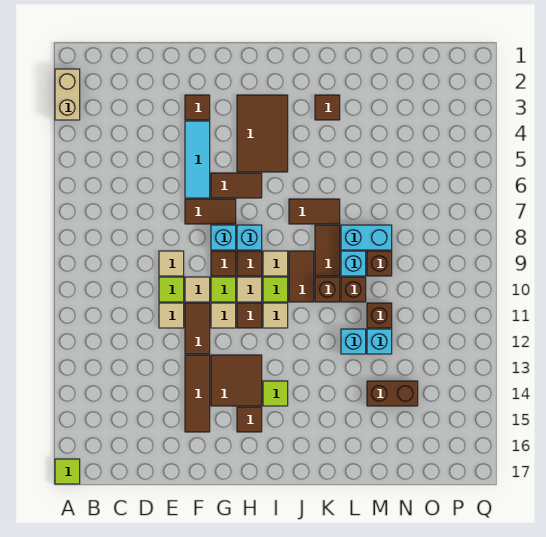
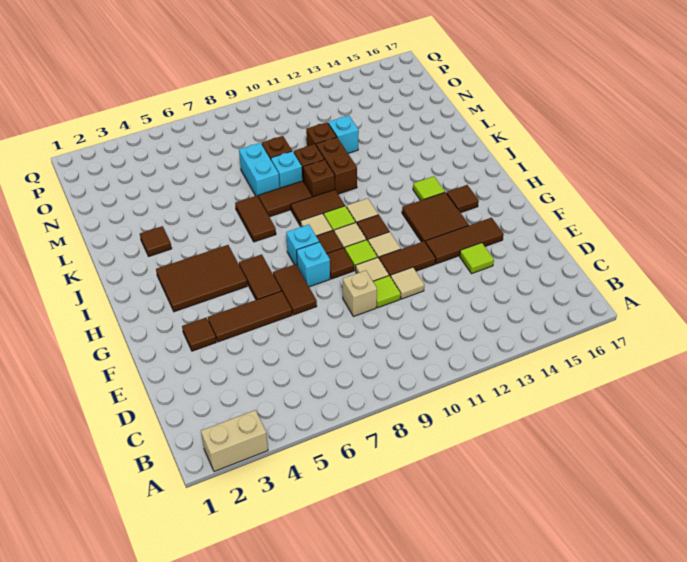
lime tile A17 level 1 -> lime tile E14 level 1
tan tile E9 level 1 -> tan brick E9 level 1
cyan tile F4:F6 level 1 -> brown tile F4:F6 level 1
cyan brick L12 level 1 -> none
brown brick M14:N14 level 1 -> brown brick K11:L11 level 1

